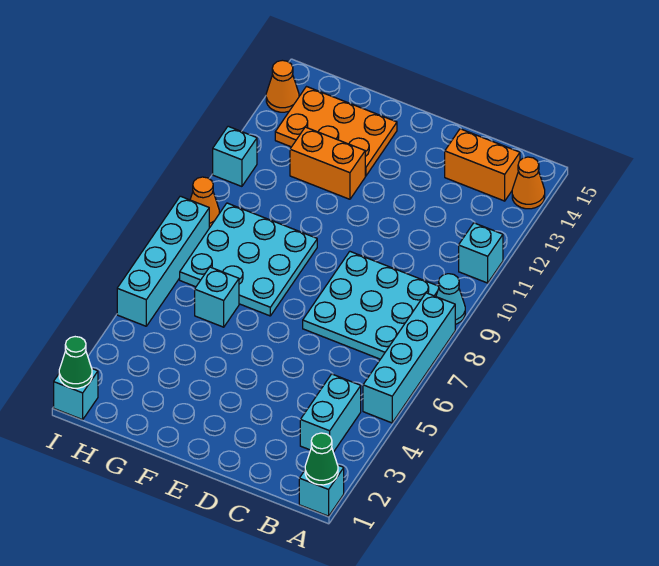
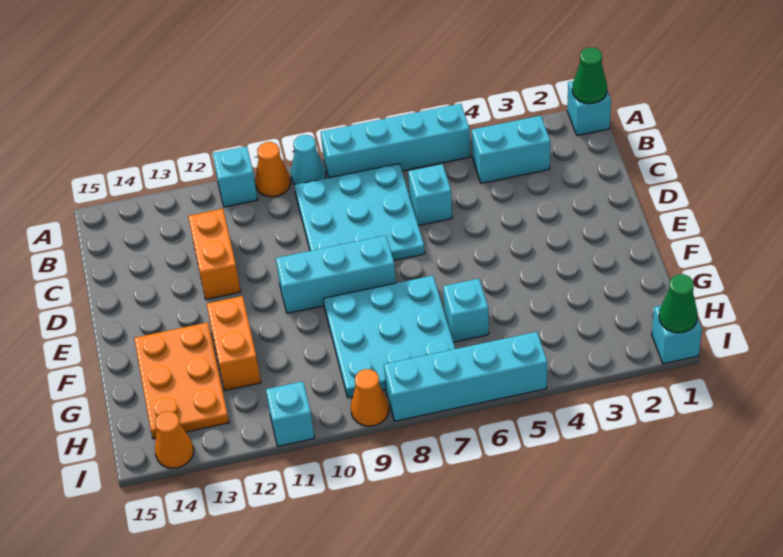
orange cone A14 level 1 -> orange cone A10 level 1
orange brick B14:C14 level 1 -> orange brick C12:D12 level 1
none -> cyan brick C6 level 1
none -> cyan brick E8:E10 level 1

